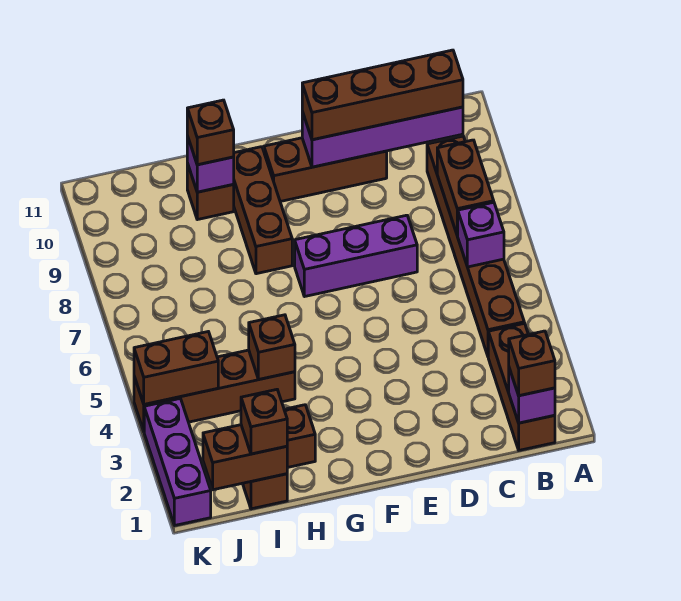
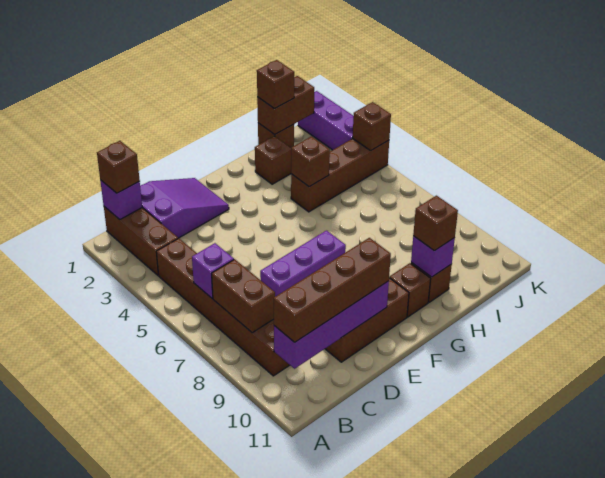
none -> purple slope C1:E2 level 1 top C
brown brick G8:G10 level 1 -> brown brick G10 level 1
brown brick J4:K4 level 2 -> brown brick K4 level 2

